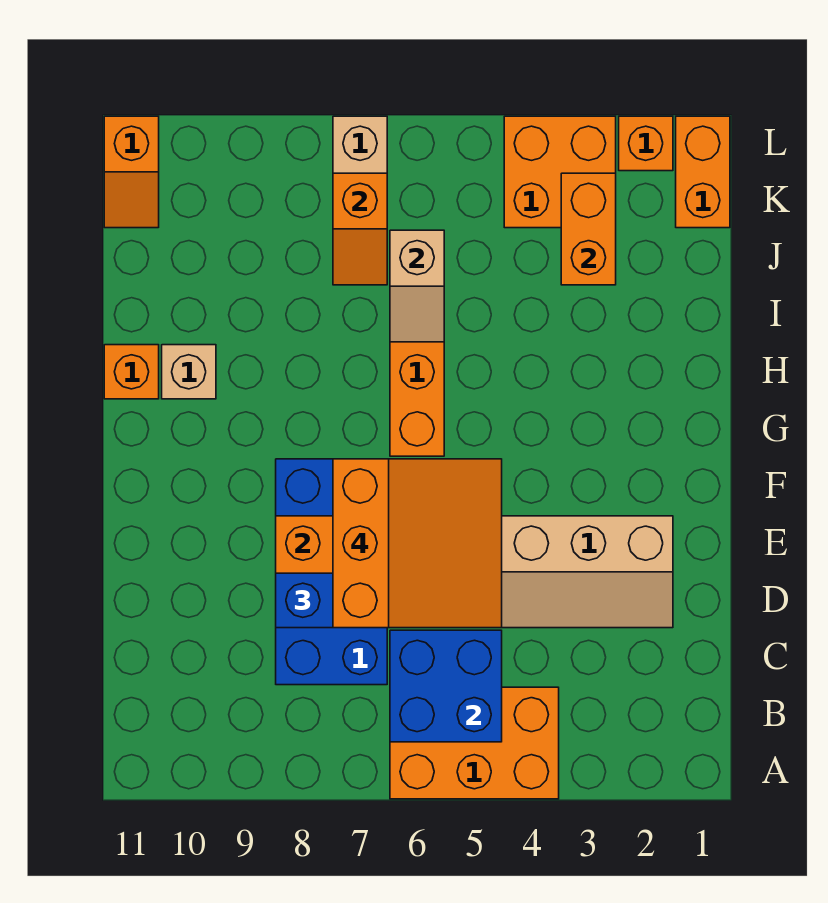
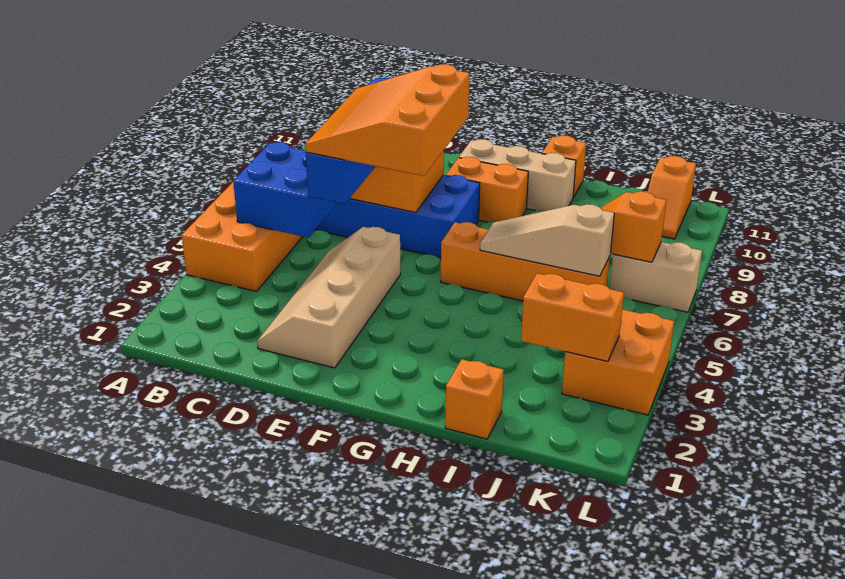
orange slope D5:F7 level 4 top 7 -> orange slope D5:F7 level 4 top F
tan brick H10 level 1 -> tan brick F10:H10 level 1
tan slope I6:J6 level 2 top J -> tan slope H6:J6 level 2 top J
orange brick K1:L1 level 1 -> orange brick F9:G9 level 1
orange slope K11:L11 level 1 top L -> orange slope K10:K11 level 1 top 11
orange brick L2 level 1 -> orange brick I1 level 1

